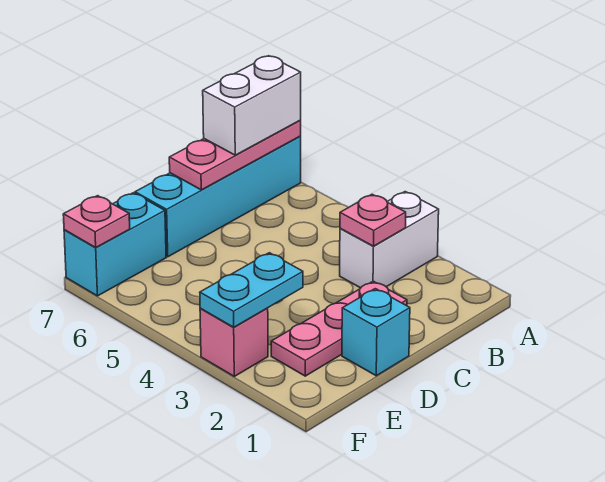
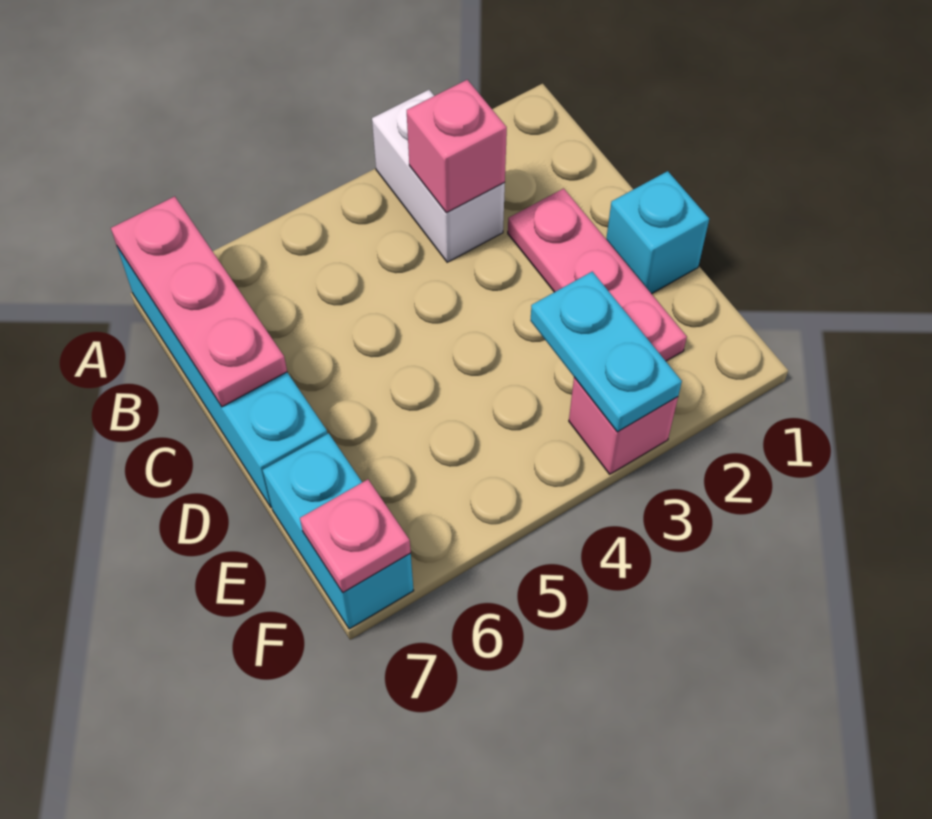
white brick A7:B7 level 3 -> none
pink plate B3 level 2 -> pink brick B3 level 2

